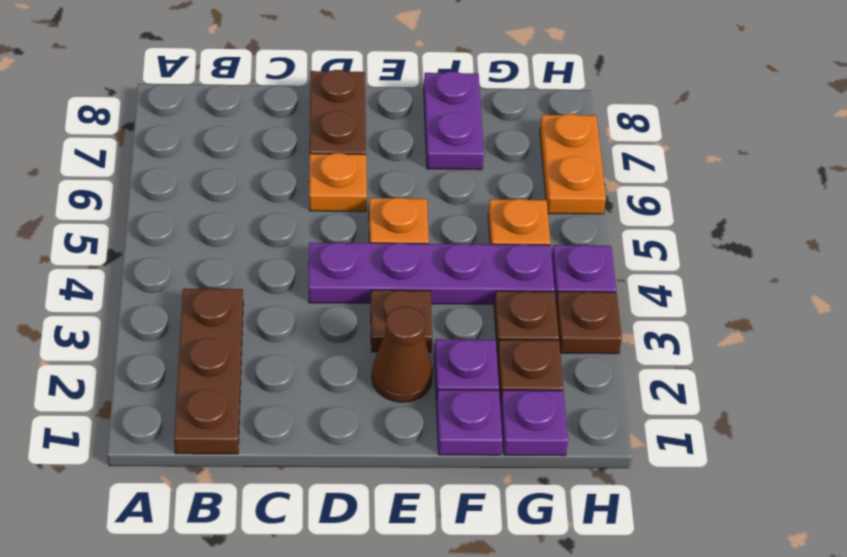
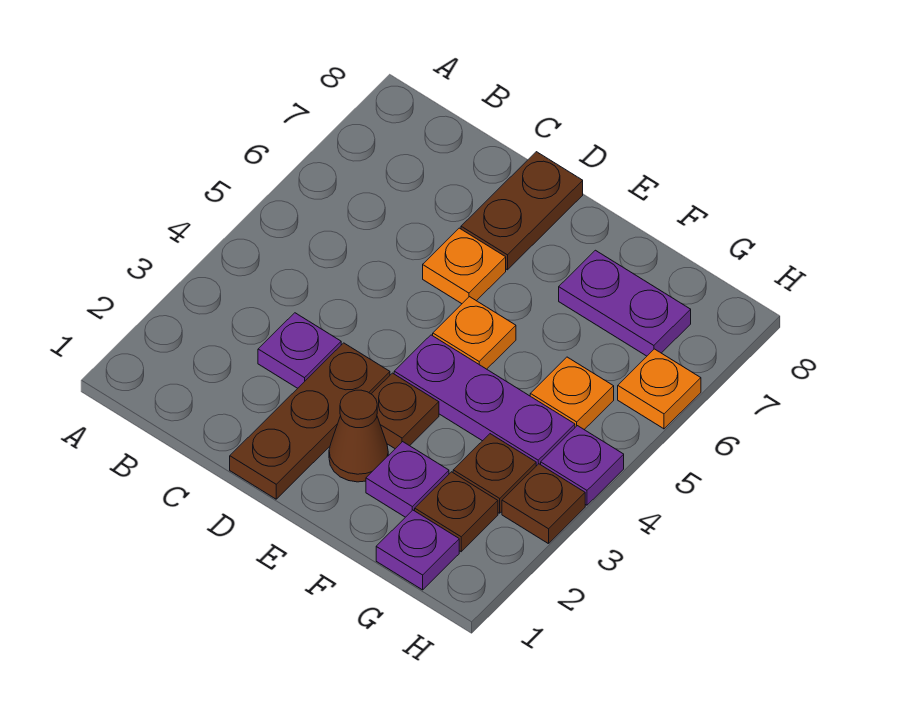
brown plate B1:B3 level 1 -> brown plate D1:D3 level 1
purple plate D4:G4 level 1 -> purple plate E4:G4 level 1
purple plate F1 level 1 -> purple plate C3 level 1
purple plate F7:F8 level 1 -> purple plate F7:G7 level 1
orange plate H6:H7 level 1 -> orange plate H6 level 1

